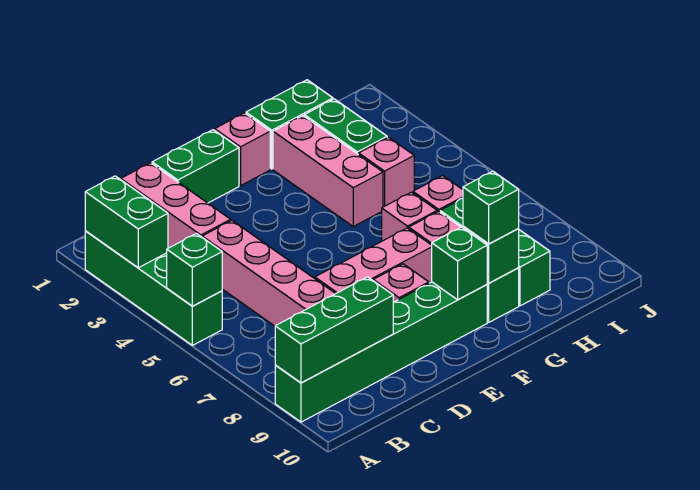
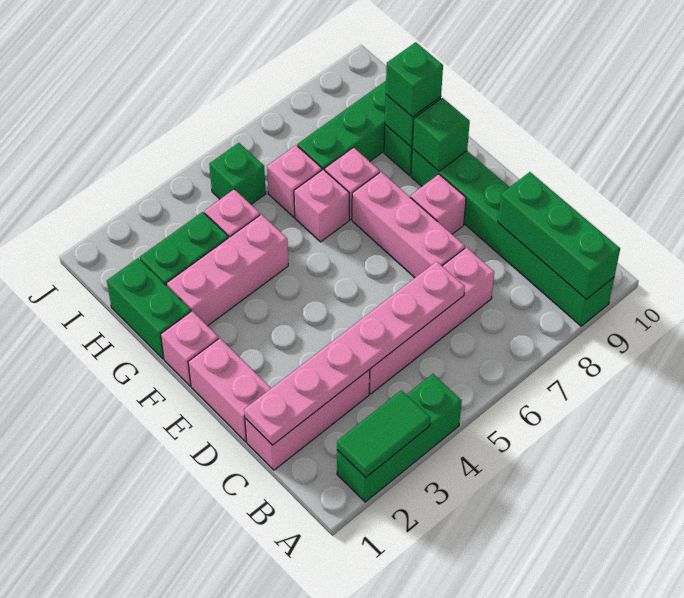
green brick A2:A5 level 1 -> green brick A2:A4 level 1
green brick A2:A3 level 2 -> green tile A2:A3 level 2
green brick A5 level 2 -> green brick I5 level 1
none -> pink plate C1:C6 level 2
green brick D1:E1 level 1 -> pink brick D1:E1 level 1

